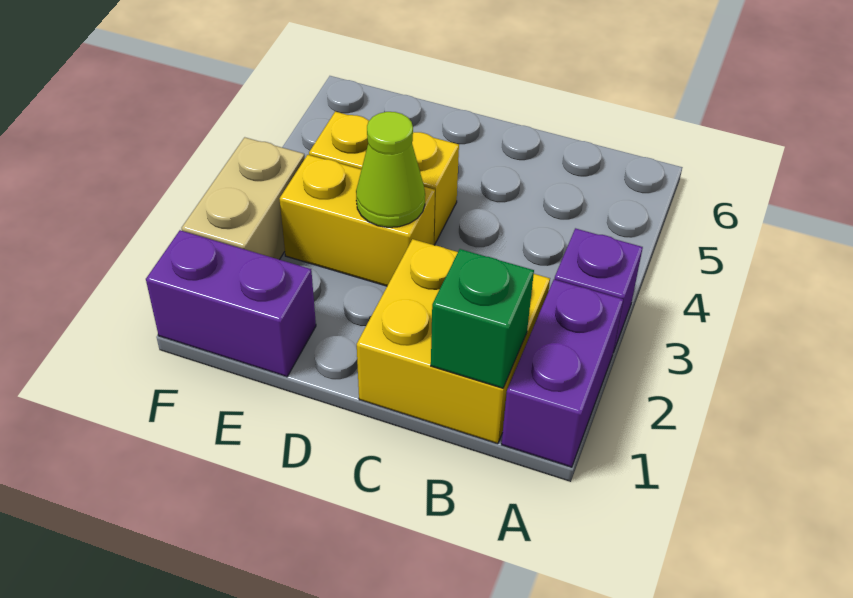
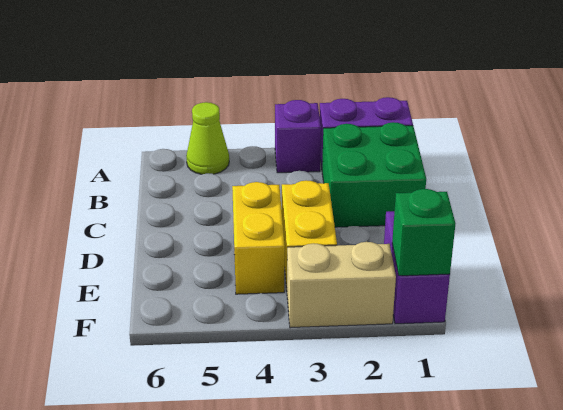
yellow brick B1:C2 level 1 -> green brick B1:C2 level 1
green brick B1 level 2 -> green brick F1 level 2
lime cone D3 level 2 -> lime cone A5 level 1

